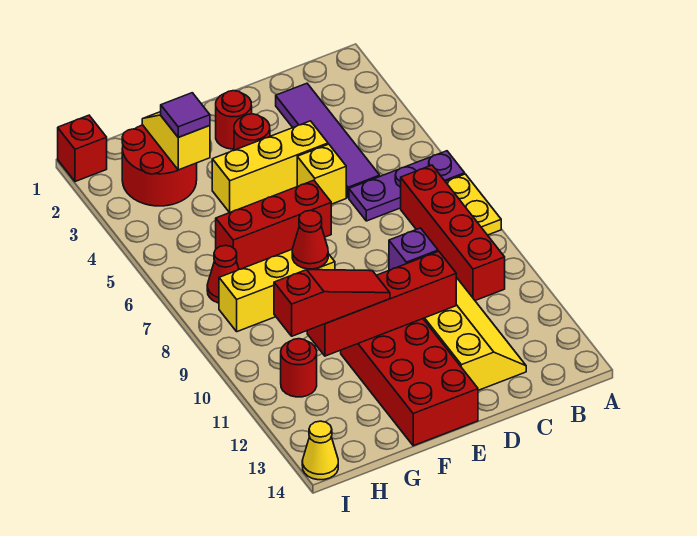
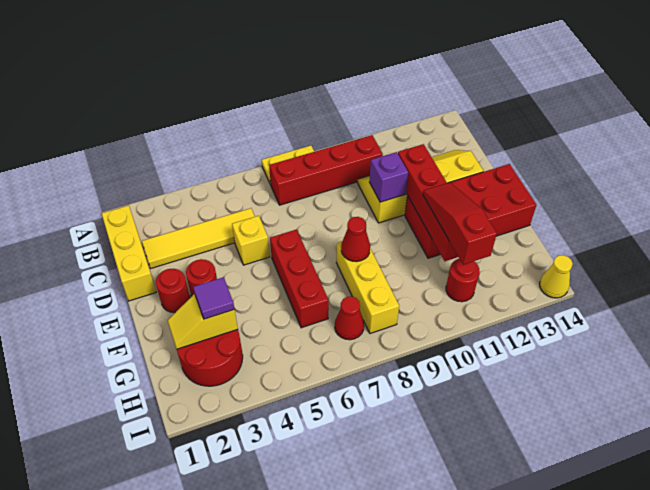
purple plate A6:C6 level 1 -> none
purple tile C2:C5 level 1 -> yellow tile C2:C5 level 1
yellow brick D4:F4 level 1 -> yellow brick B1:D1 level 1
red brick I1 level 1 -> none

